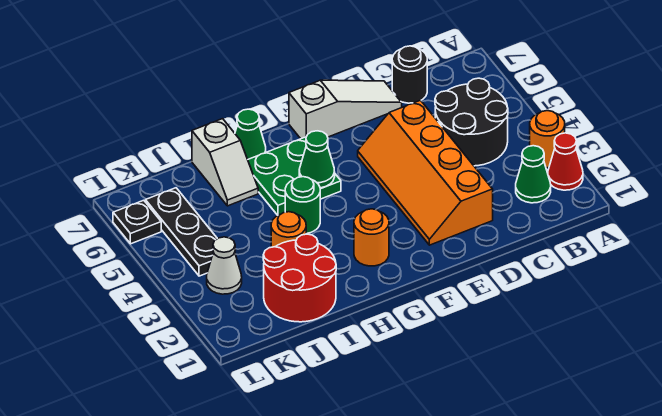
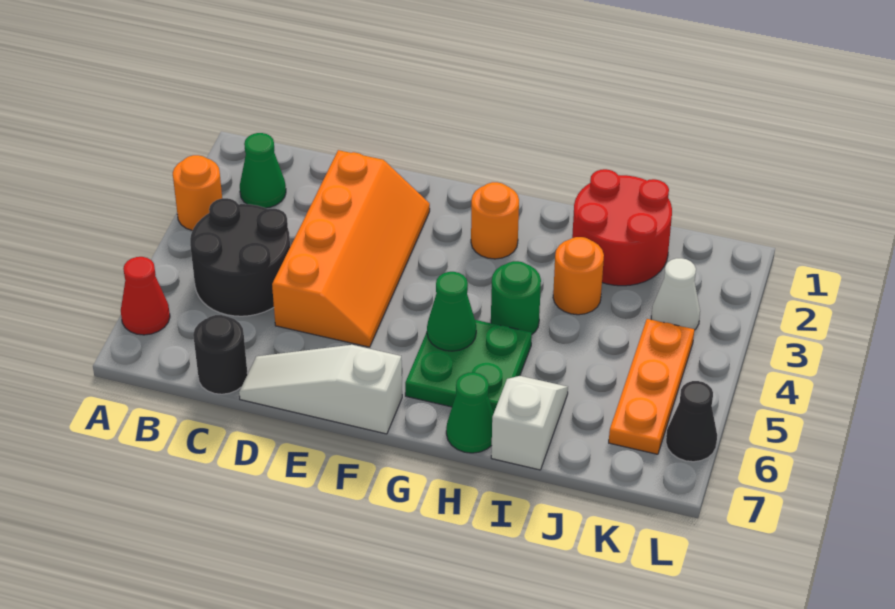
red cone A2 level 1 -> red cone A6 level 1
black plate K4:K6 level 1 -> orange plate K4:K6 level 1
black plate L6 level 1 -> black cone L6 level 1

